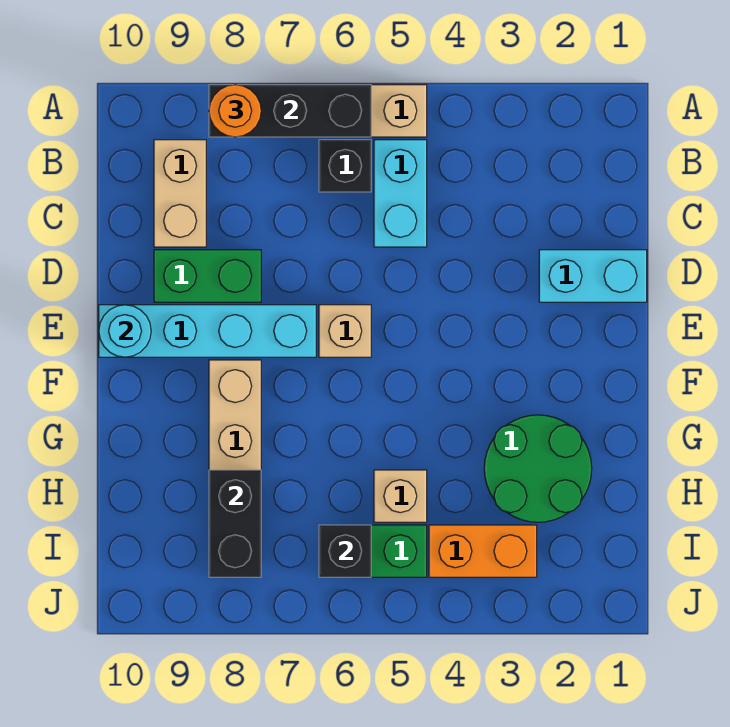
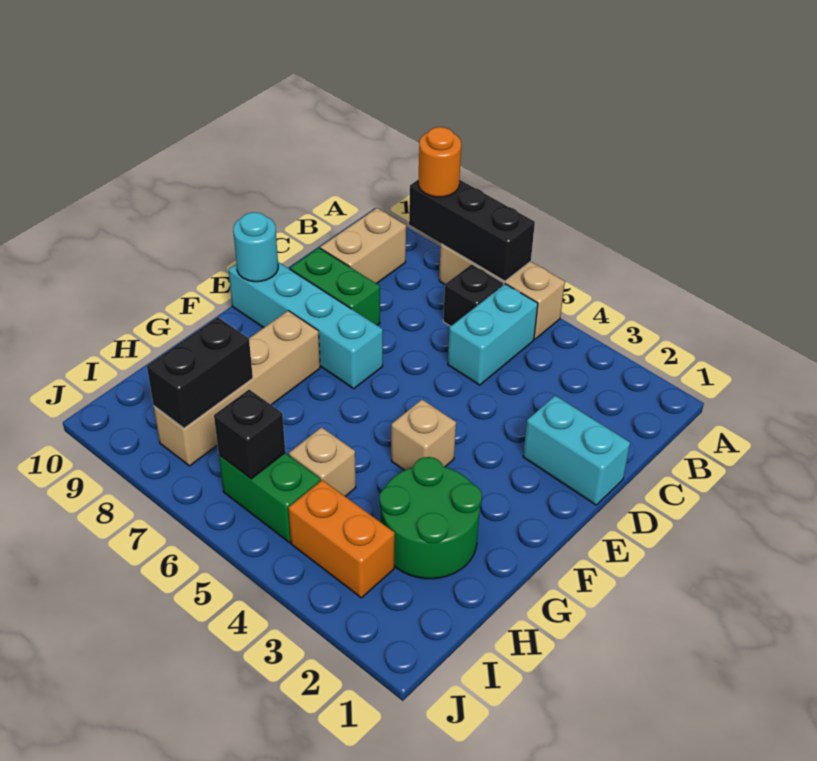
tan brick E6 level 1 -> tan brick F4 level 1

